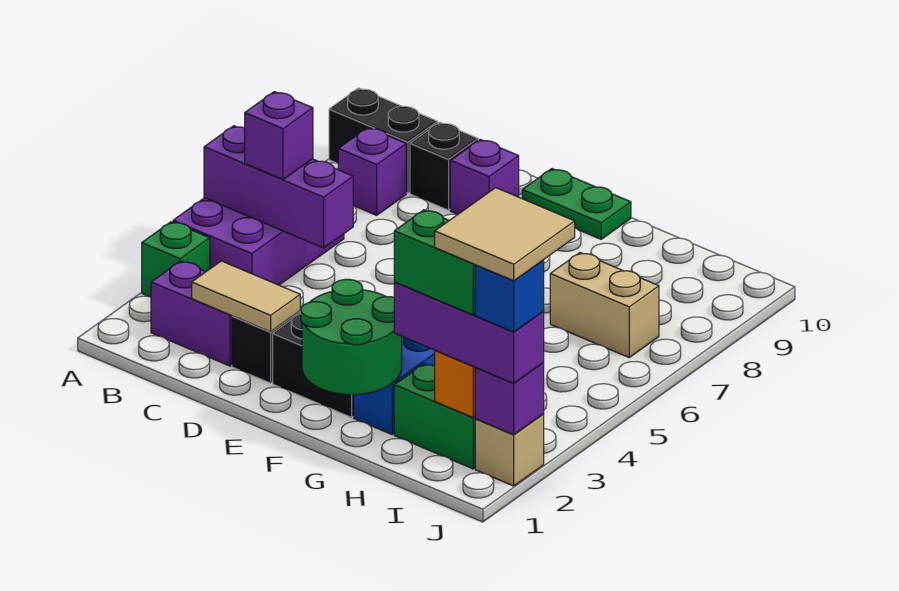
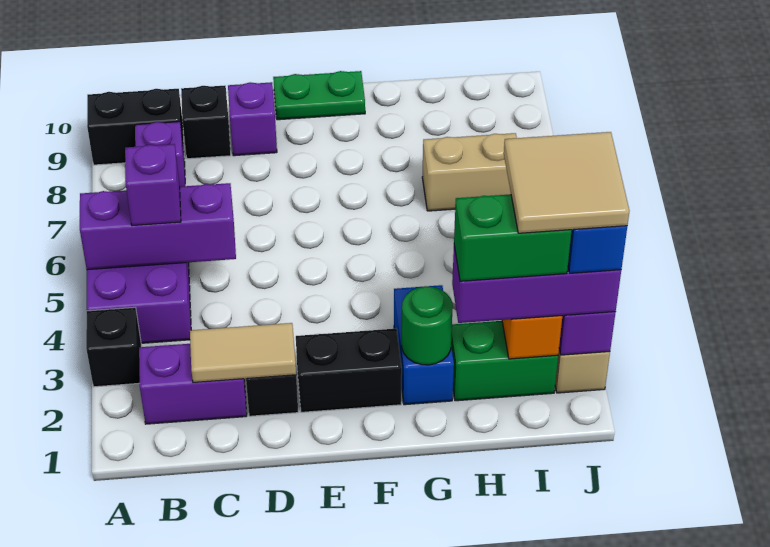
green brick A3 level 1 -> black brick A3 level 1
green round brick F1:G2 level 2 -> green round brick G2 level 2

